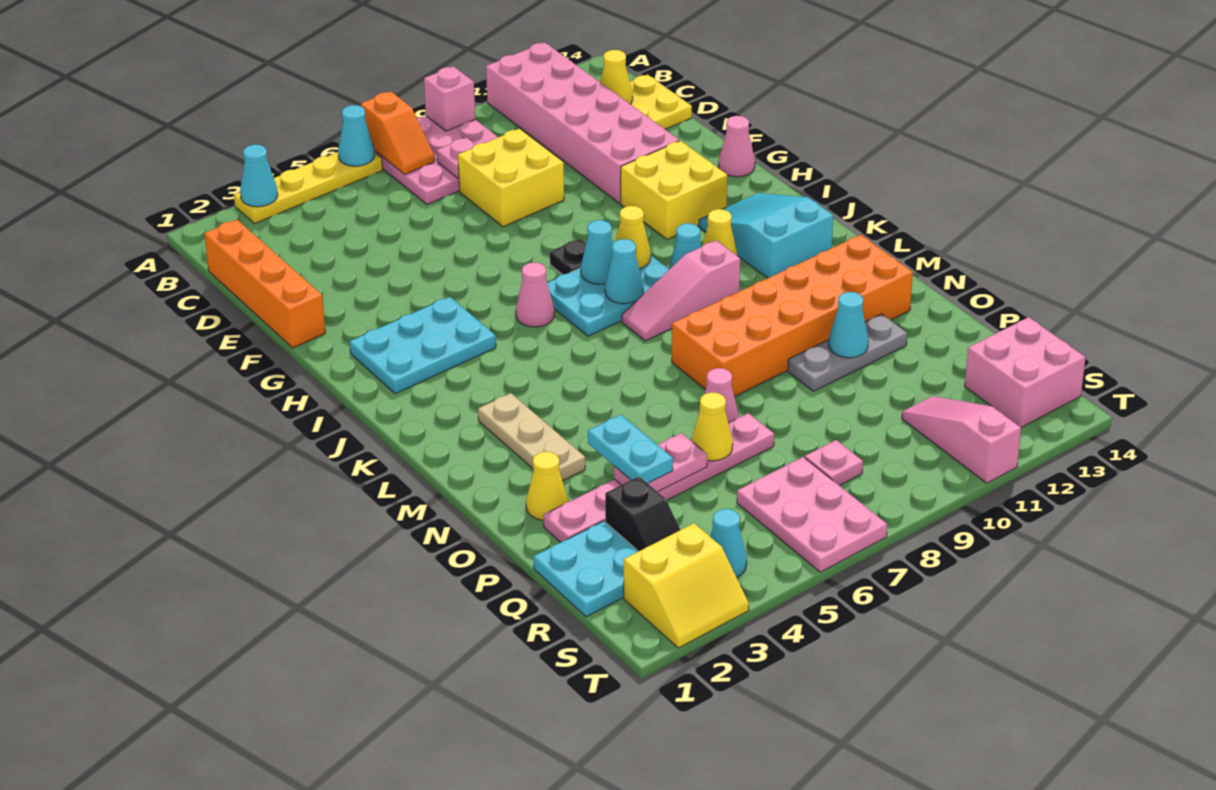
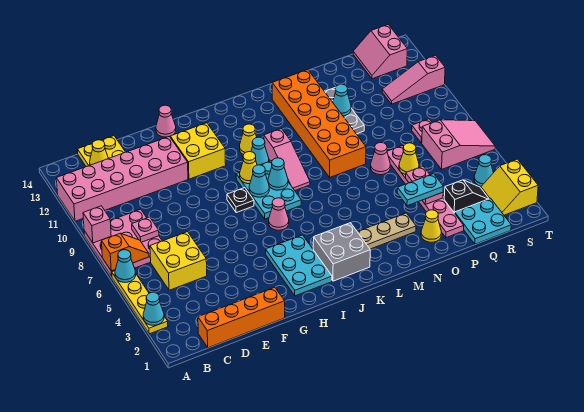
yellow brick D8:E9 level 1 -> yellow brick C5:D6 level 1
cyan slope I12:K13 level 1 top K -> none
none -> grey brick J2:K3 level 1
pink plate R6:T7 level 1 -> pink slope R6:T7 level 1 top R
pink brick R13:S14 level 1 -> pink slope R13:S14 level 1 top S
yellow slope S2:T3 level 1 top S -> yellow slope S2:T3 level 1 top T

